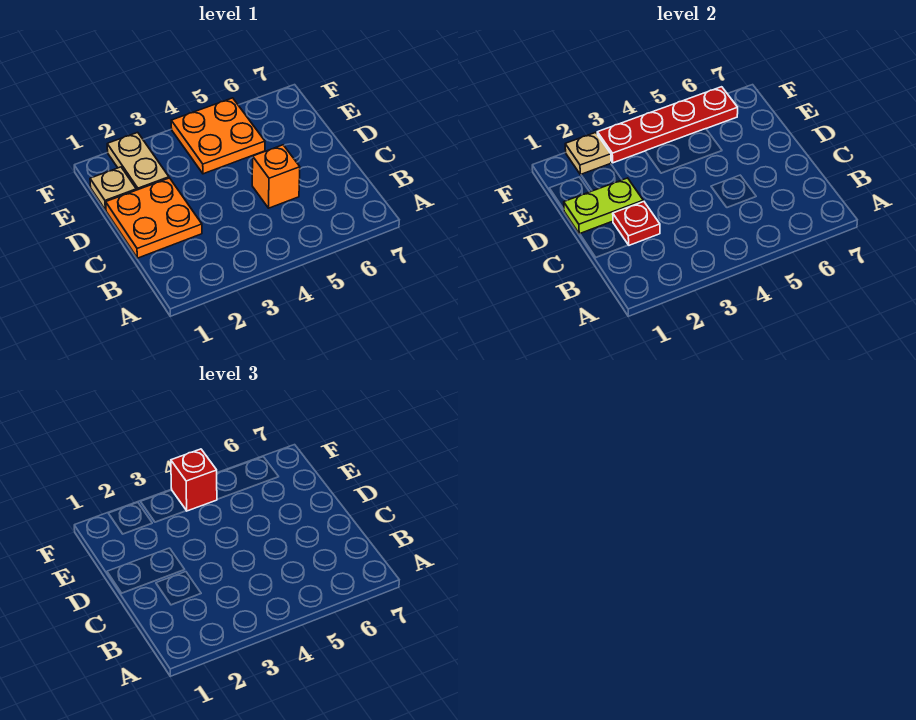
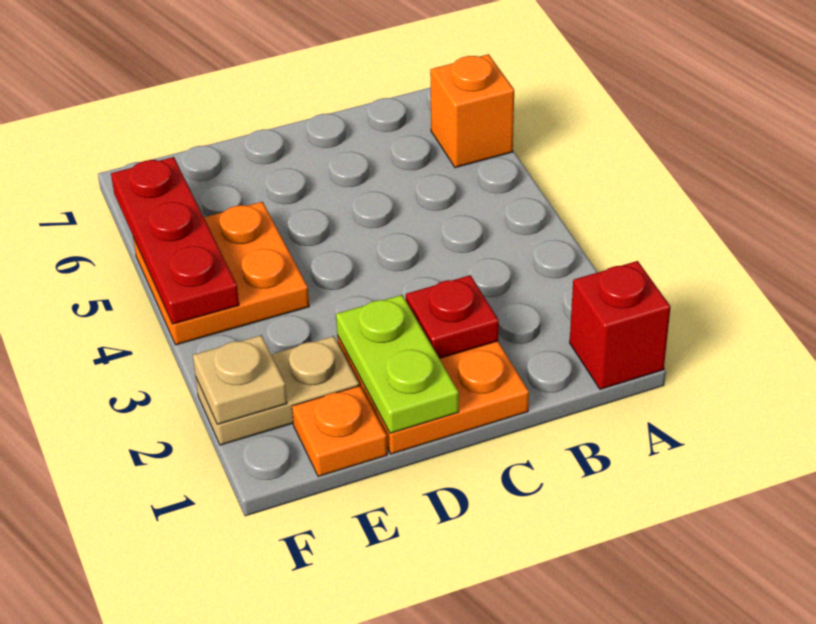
orange brick C5 level 1 -> orange brick A6 level 1
tan plate E1 level 1 -> orange plate E1 level 1
red plate F3:F6 level 2 -> red plate F4:F6 level 2
red brick F4 level 3 -> red brick A1 level 1

